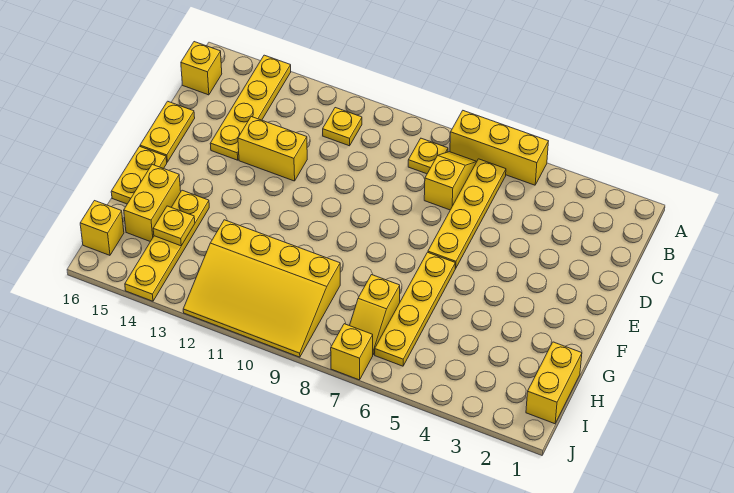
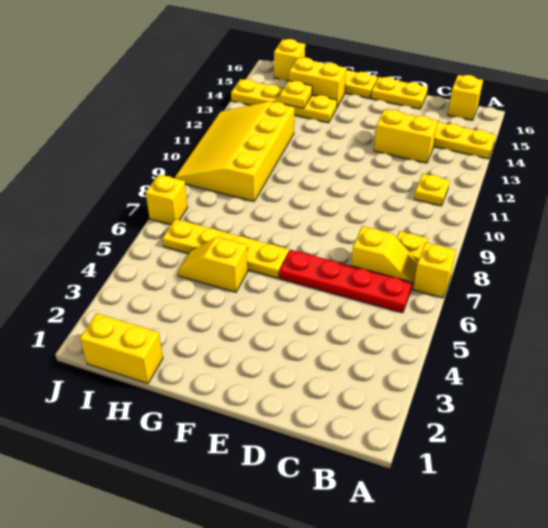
yellow brick A5:A7 level 1 -> yellow brick A7 level 1
yellow plate B6:E6 level 1 -> red plate B6:E6 level 1
yellow brick D12:D13 level 1 -> yellow brick C13:D13 level 1
yellow slope H7:I7 level 1 top H -> yellow slope G5:H5 level 1 top G

